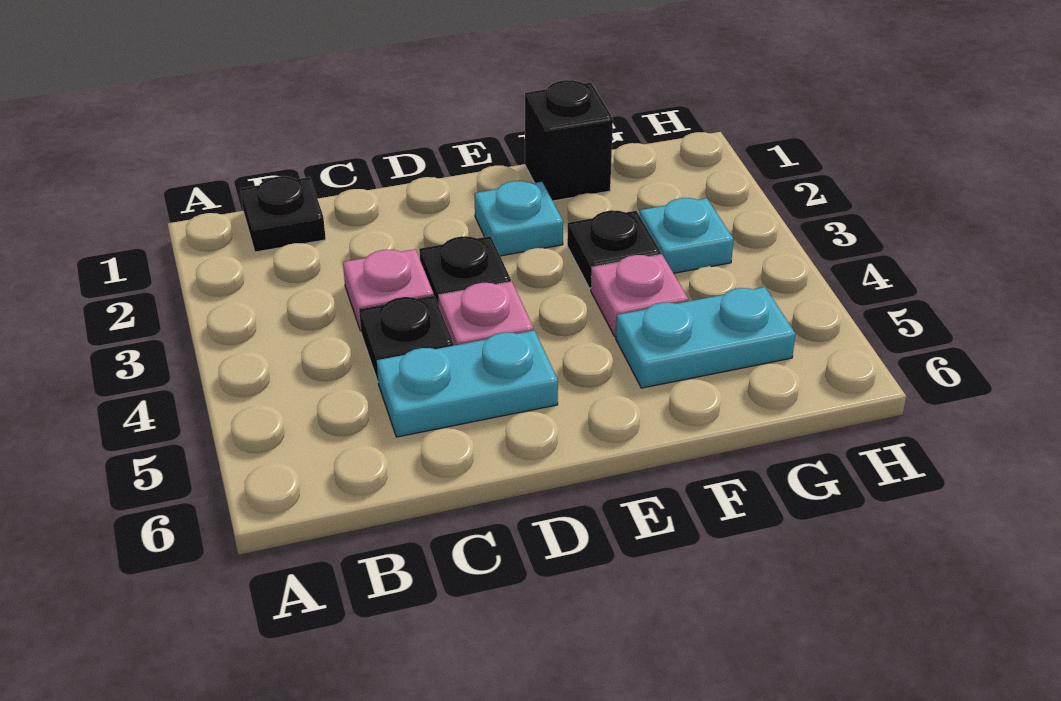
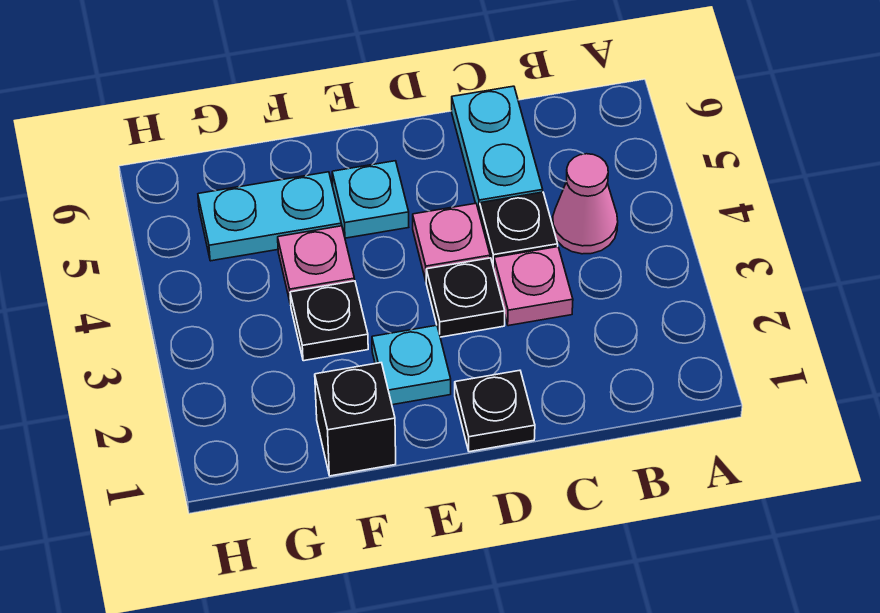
black plate B1 level 1 -> black plate D1 level 1
none -> pink cone B4 level 1
cyan plate C5:D5 level 1 -> cyan plate C5:C6 level 1
cyan plate G3 level 1 -> cyan plate E5 level 1

